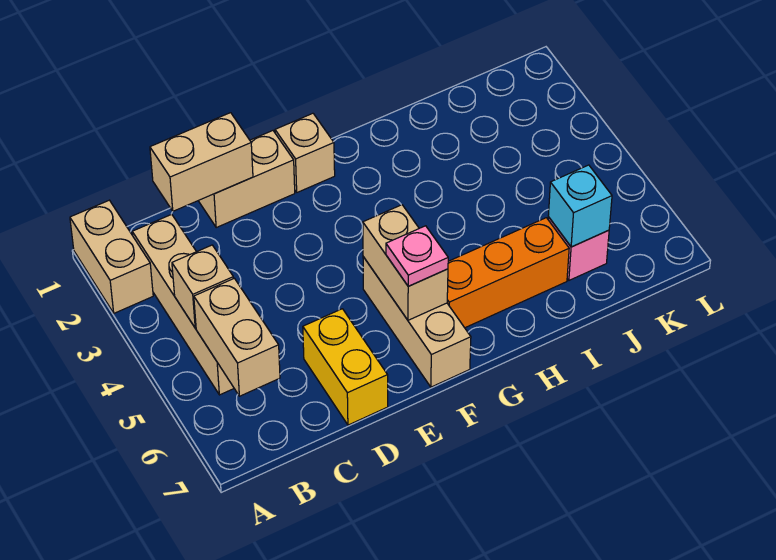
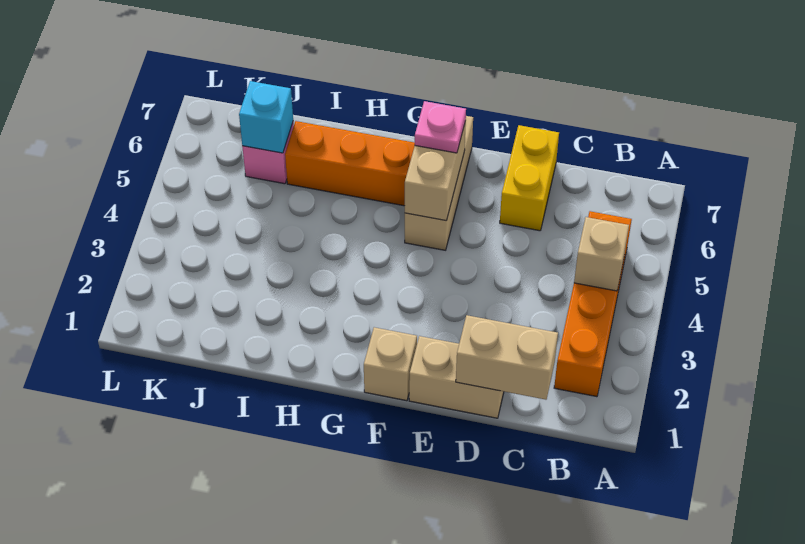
tan brick A1:A2 level 1 -> none
tan brick B2:B5 level 1 -> orange brick B2:B5 level 1
tan brick B5:B6 level 2 -> none

